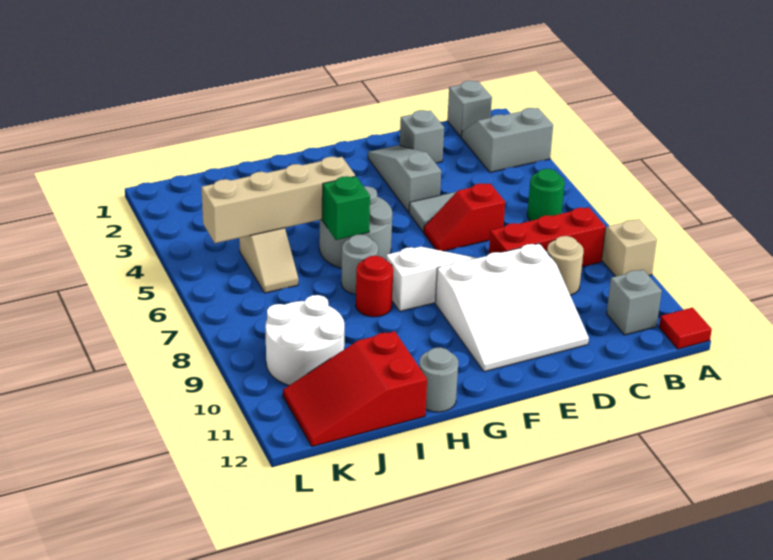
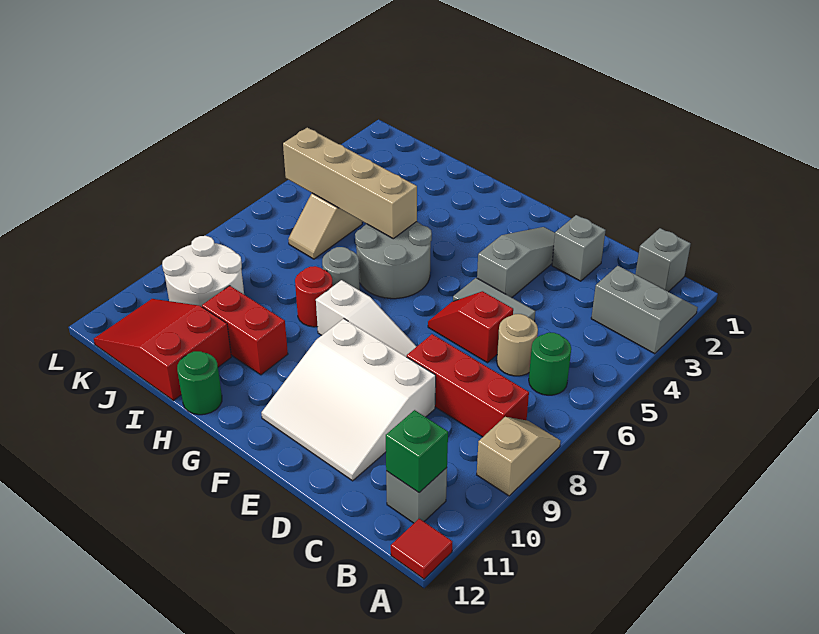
tan round brick C9 level 1 -> tan round brick C6 level 1
green brick H6 level 2 -> green brick B11 level 2
none -> red brick H10:I10 level 1
grey round brick H12 level 1 -> green round brick H12 level 1

